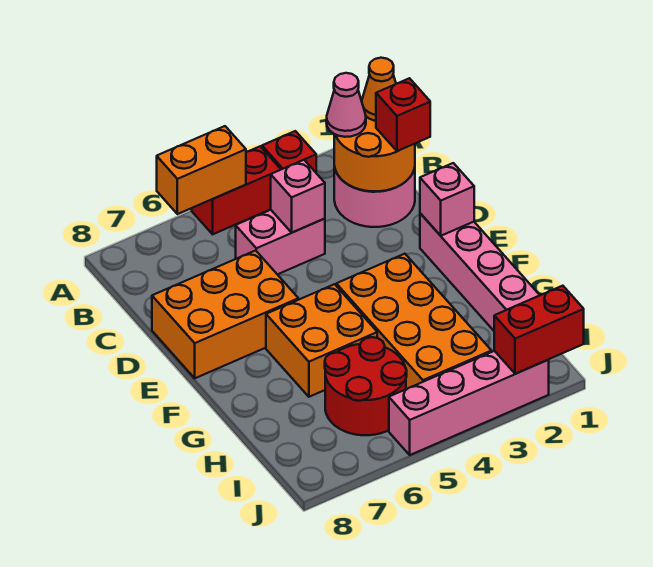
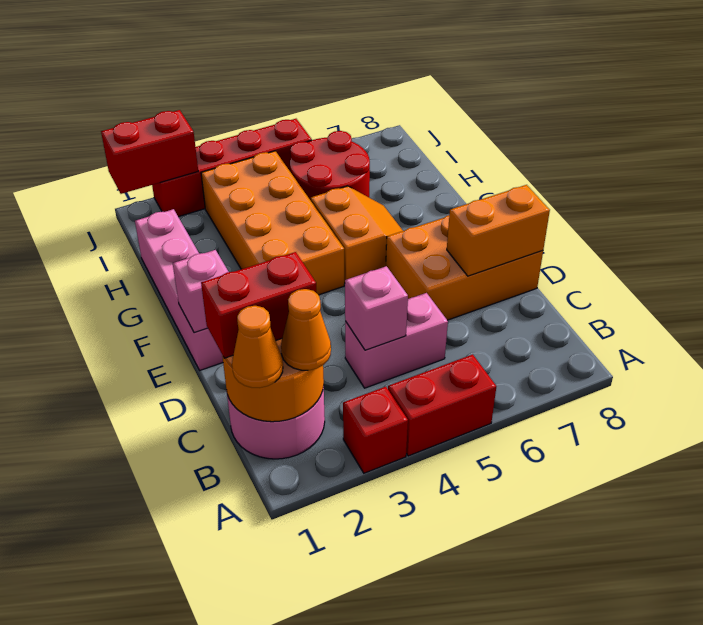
orange brick A5:A6 level 2 -> orange brick D7:D8 level 2
pink cone B2 level 3 -> orange cone B2 level 3
red brick C1 level 3 -> red brick C1:C2 level 3
orange brick F5:G6 level 1 -> orange slope F5:G6 level 1 top 5
pink brick J2:J5 level 1 -> red brick J2:J5 level 1

